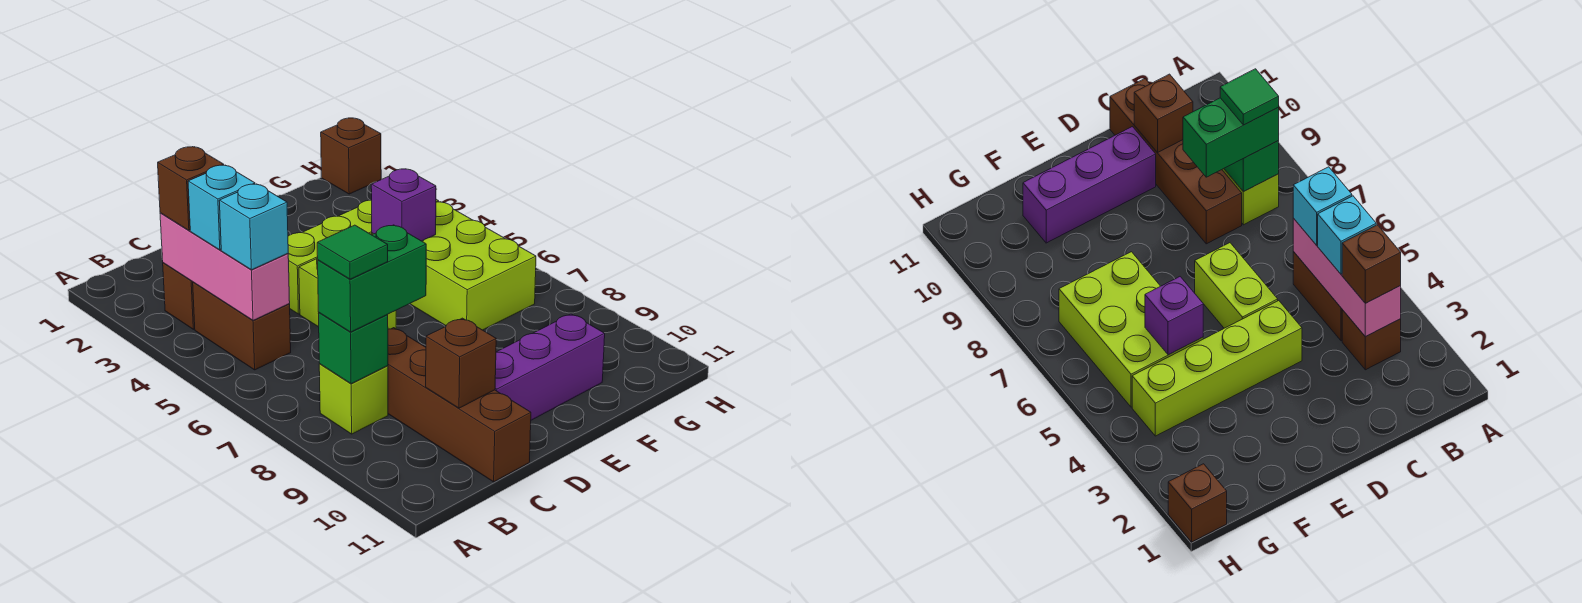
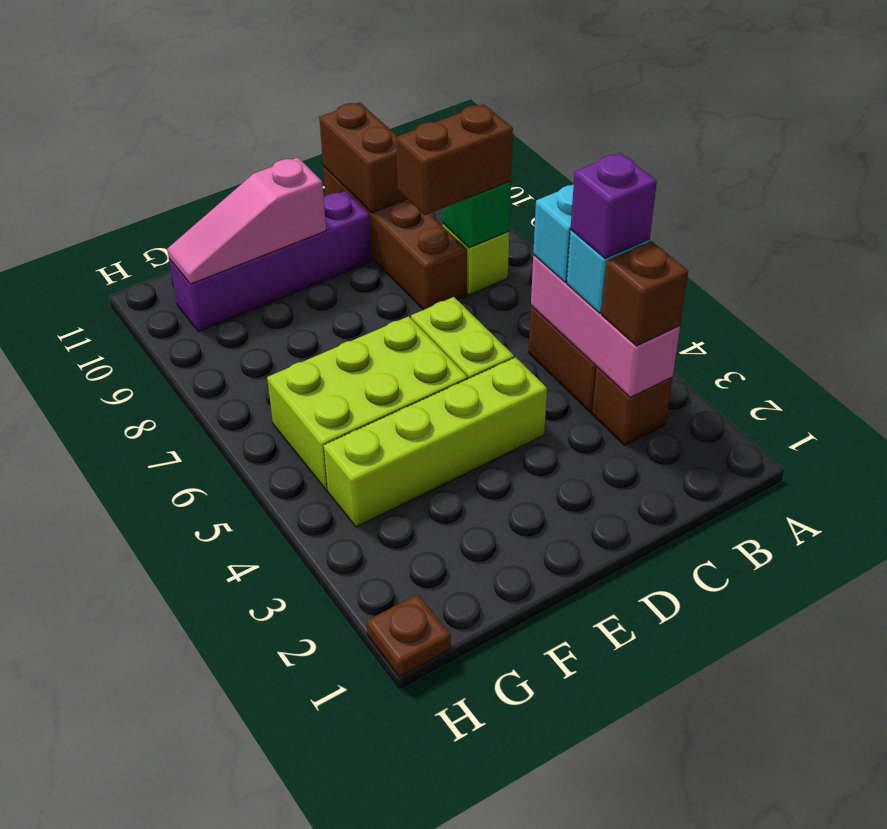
green brick B8:C8 level 3 -> brown brick B8:C8 level 3
green tile B8 level 4 -> none
brown brick C10 level 2 -> brown brick C10:C11 level 2
purple brick D10:F10 level 1 -> purple brick D10:G10 level 1
none -> pink slope E10:G10 level 2 top E
lime brick F5:G7 level 1 -> lime brick E5:G6 level 1
purple brick F5 level 2 -> purple brick B4 level 4
brown brick H1 level 1 -> brown plate H1 level 1

